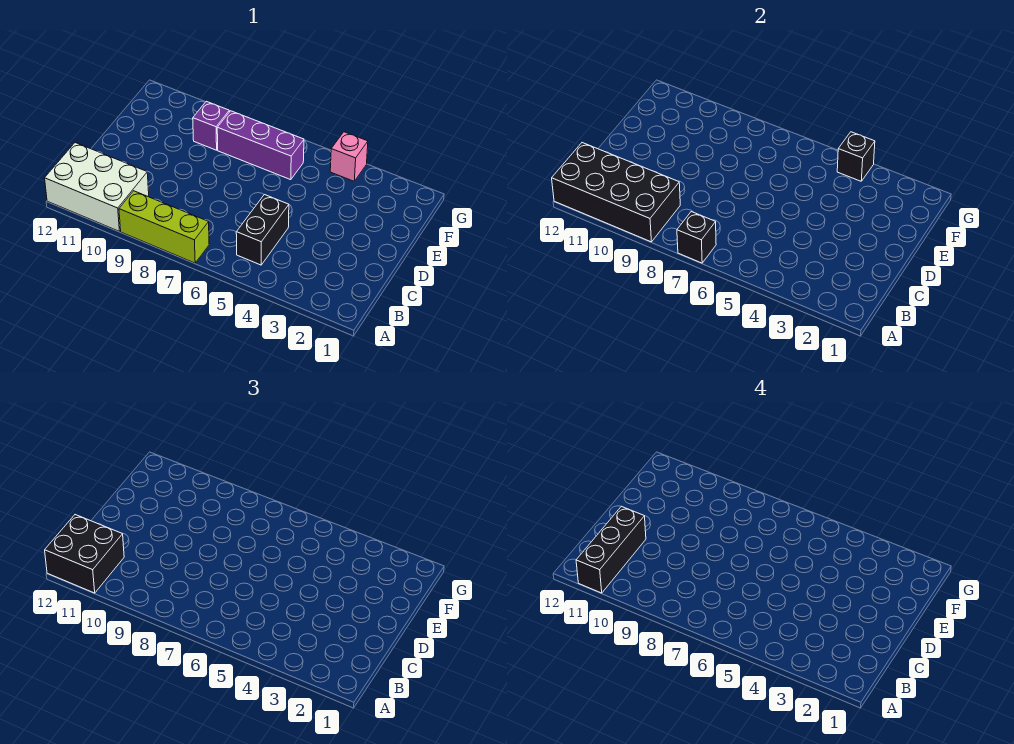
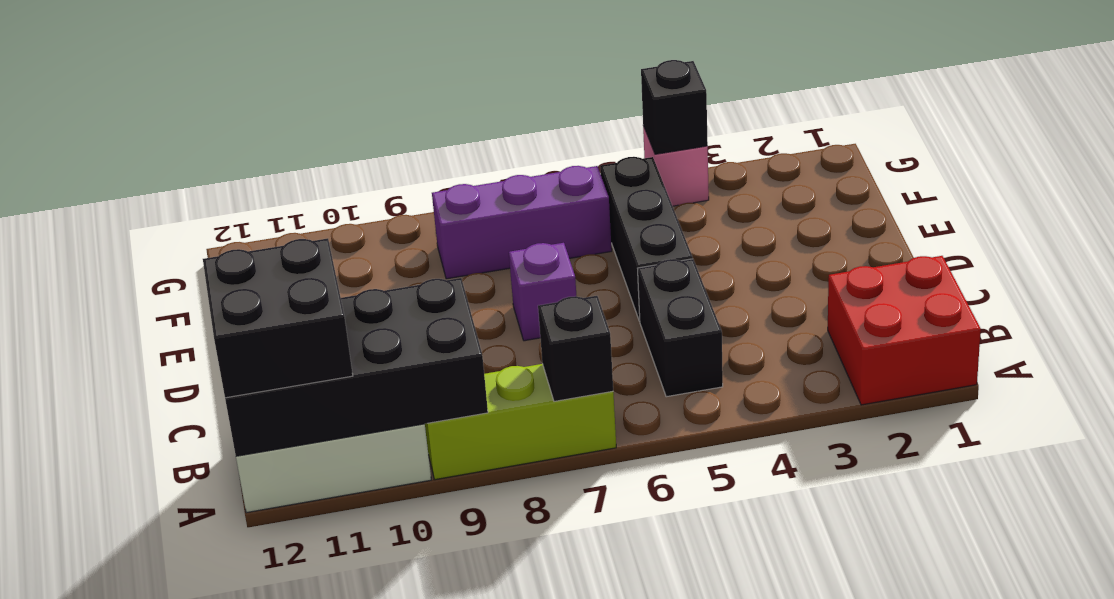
none -> red brick A1:B2 level 1
black brick A11:C11 level 4 -> black brick D5:F5 level 1
purple brick F9 level 1 -> purple brick D7 level 1

